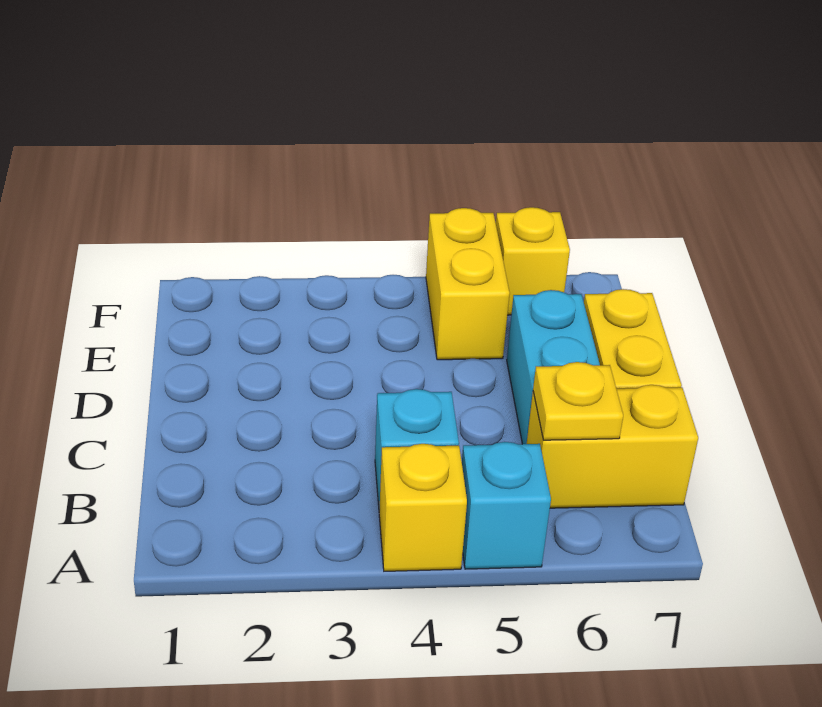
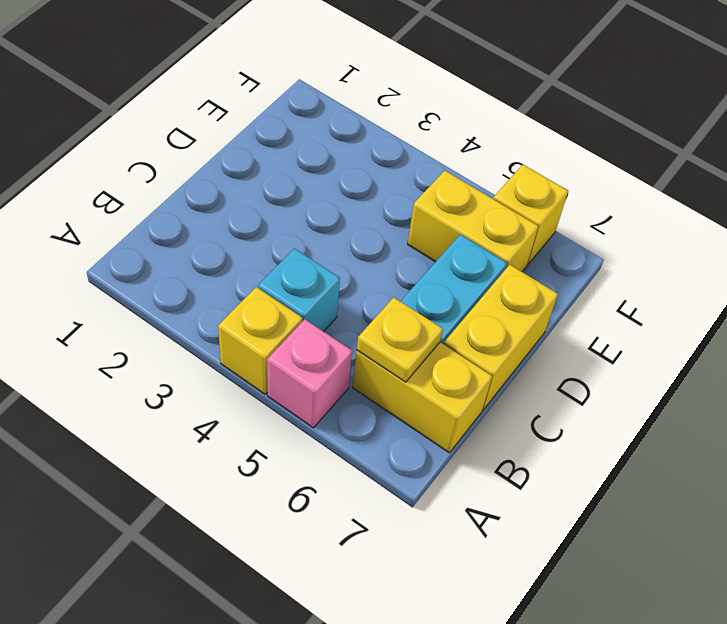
cyan brick A5 level 1 -> pink brick A5 level 1
yellow brick E5:F5 level 1 -> yellow brick E5:E6 level 1

